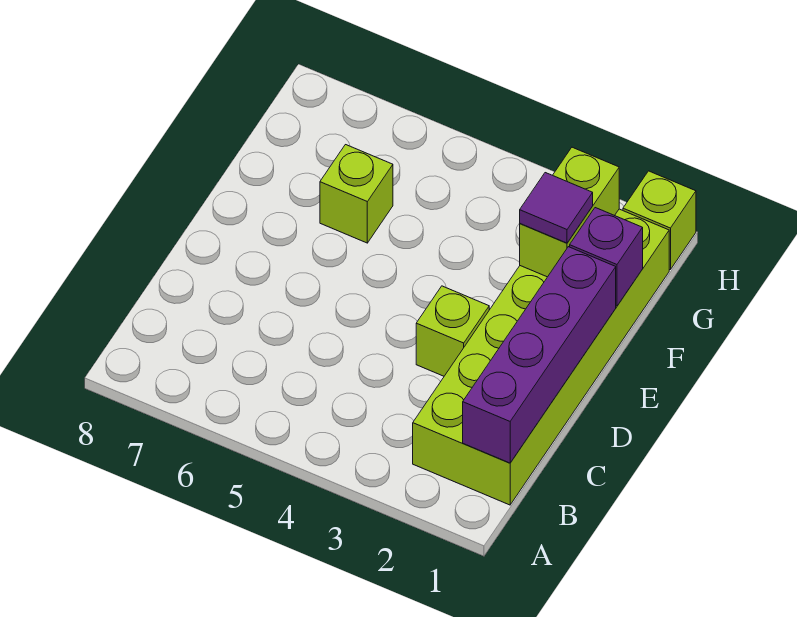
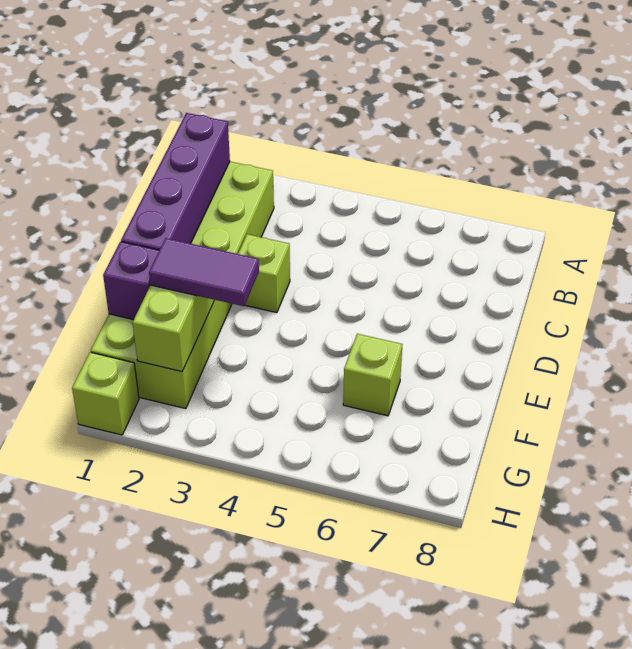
purple tile F2 level 3 -> purple tile F2:F3 level 3

